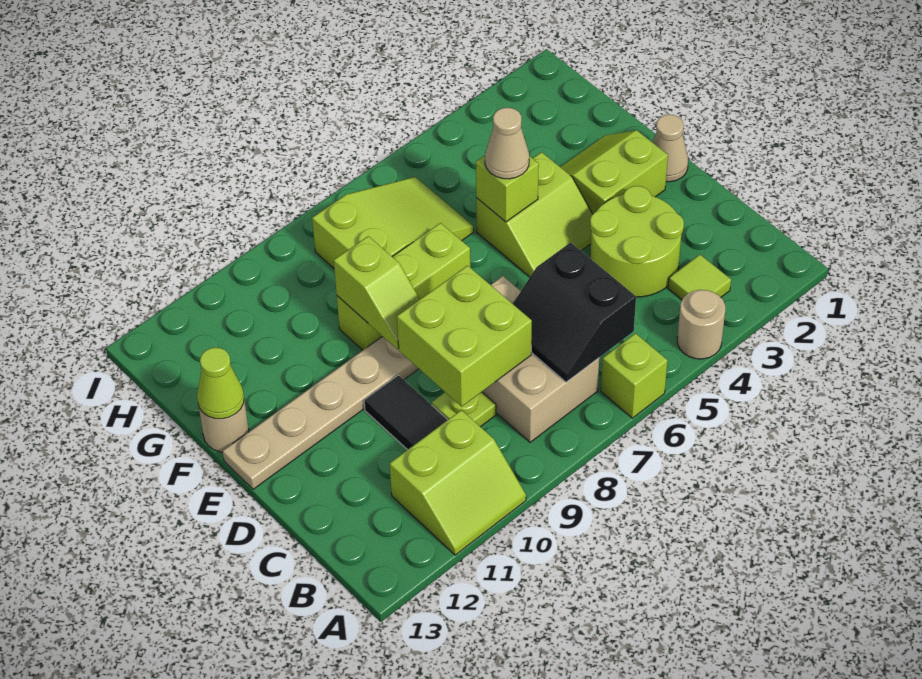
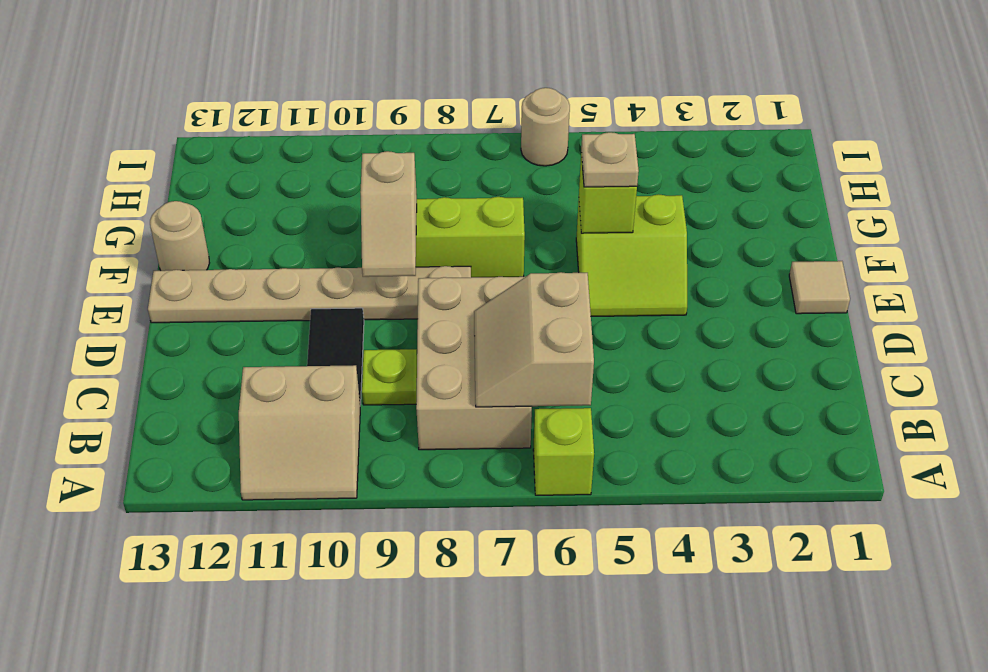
tan round brick A4 level 1 -> tan round brick I6 level 1
lime slope A10:B11 level 1 top B -> tan slope A10:B11 level 1 top B
lime tile B3 level 1 -> none
black slope B6:C7 level 2 top 6 -> tan slope B6:C7 level 2 top 6
lime round brick C3:D4 level 1 -> none
lime brick C8:D9 level 2 -> none
tan cone E1 level 1 -> tan tile E1 level 1
lime slope E2:F3 level 1 top E -> none
lime slope E9:F9 level 2 top F -> tan slope E9:F9 level 2 top F
tan cone F5 level 3 -> tan plate F5 level 3
lime cone F13 level 2 -> none
lime slope G6:H8 level 1 top 8 -> none

